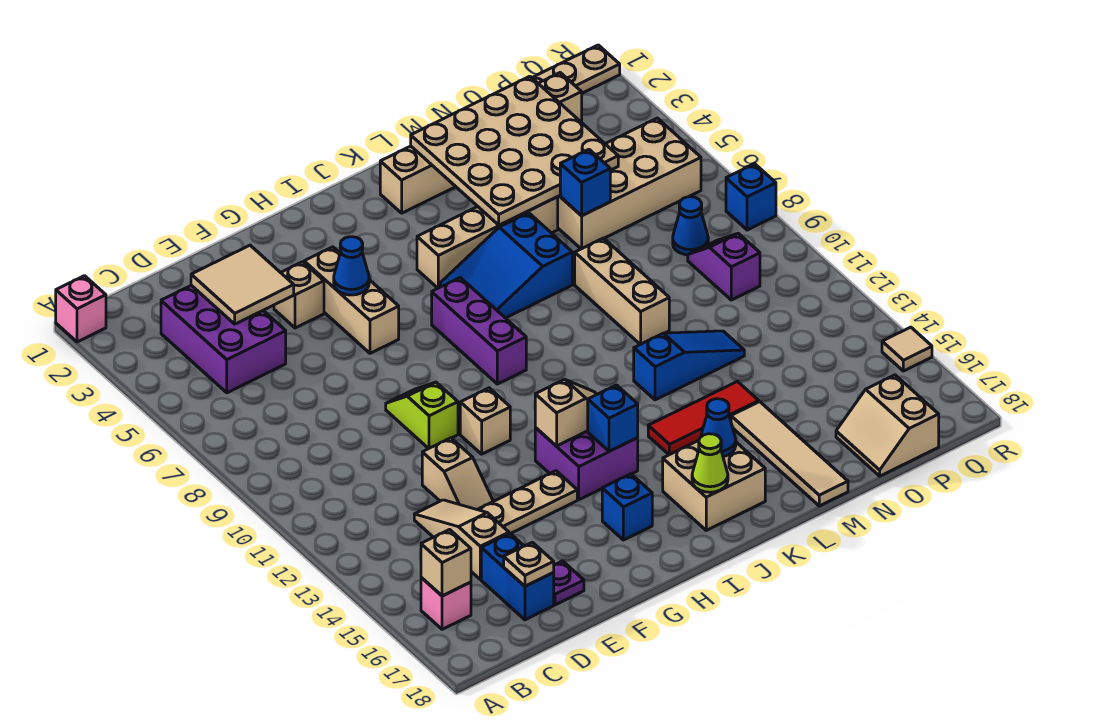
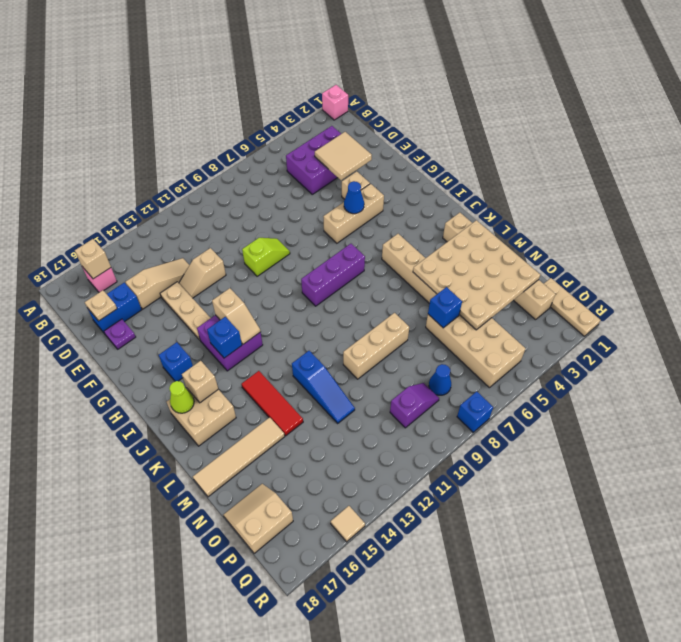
tan brick G11 level 1 -> tan brick J16 level 2
blue slope J6:L7 level 1 top L -> none
blue cone K16 level 2 -> none

